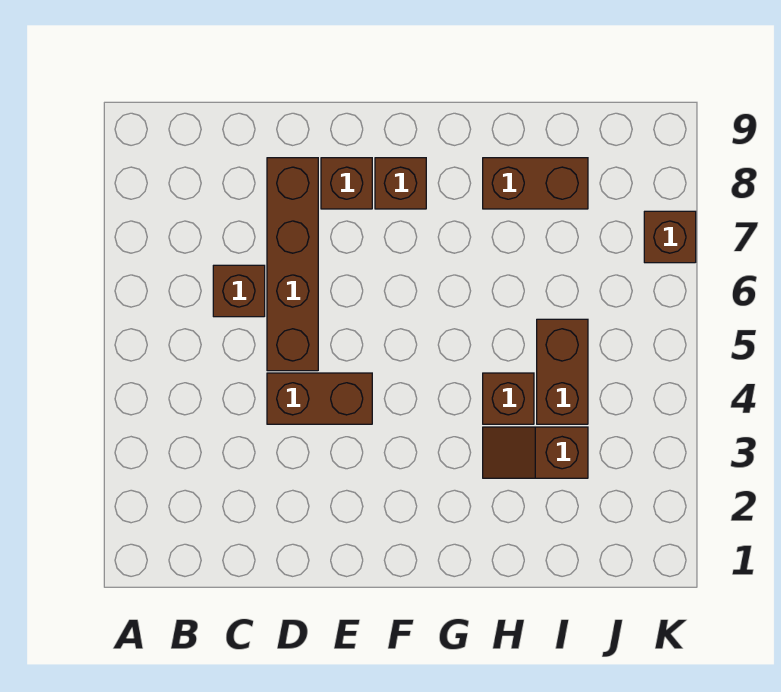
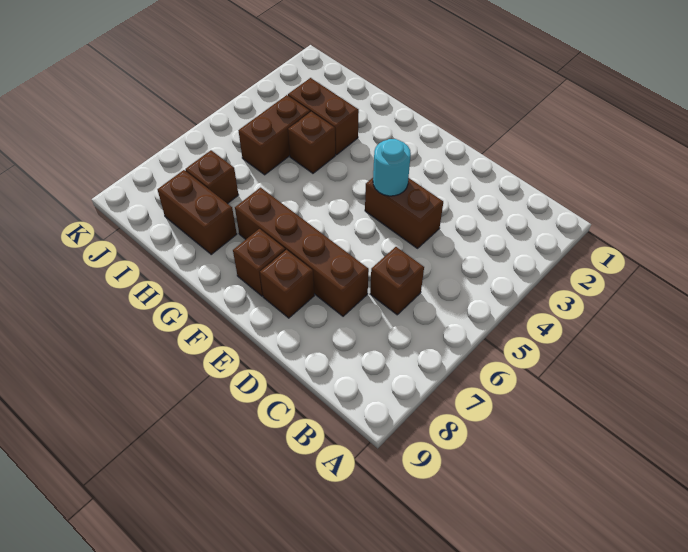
brown brick D5:D8 level 1 -> brown brick D7:G7 level 1
none -> cyan round brick E4 level 2
brown slope H3:I3 level 1 top I -> brown brick H3:I3 level 1
brown brick K7 level 1 -> brown brick I7 level 1

